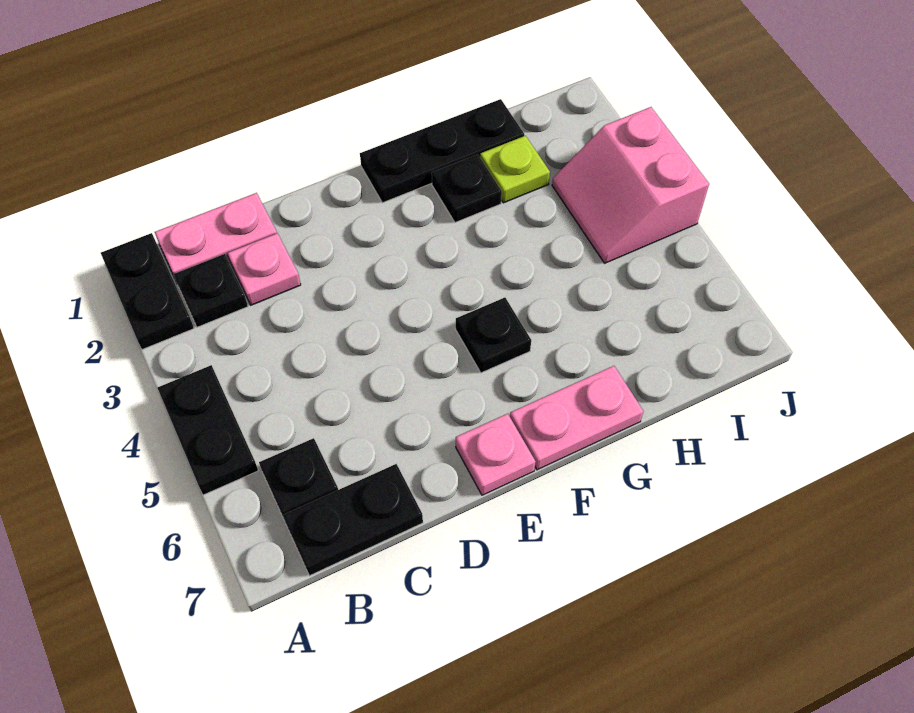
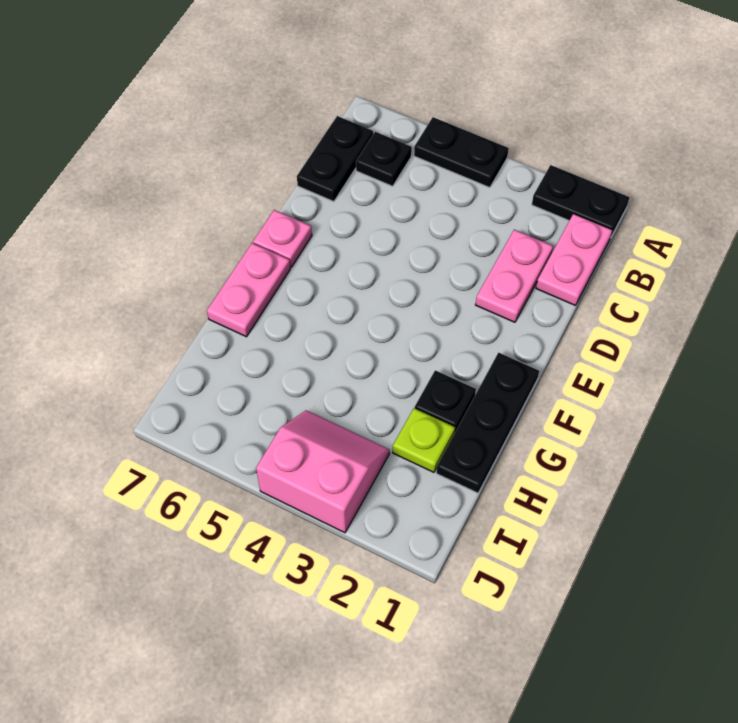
black plate B2 level 1 -> none
pink plate C2 level 1 -> pink plate C2:D2 level 1
black plate F5 level 1 -> none

